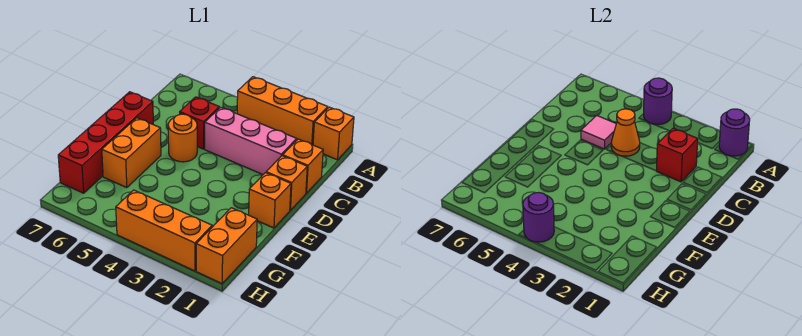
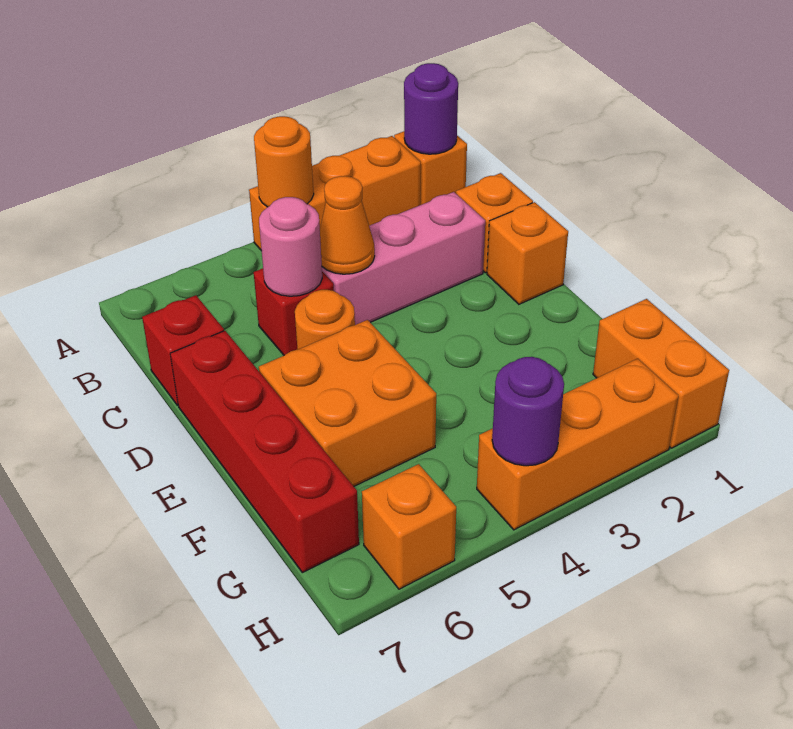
purple round brick A4 level 2 -> orange round brick A4 level 2
red brick C2 level 2 -> red brick C7 level 1
pink tile C5 level 2 -> pink round brick C5 level 2
orange brick E1 level 1 -> orange brick H6 level 1
orange brick E6:F6 level 1 -> orange brick E5:F6 level 1

